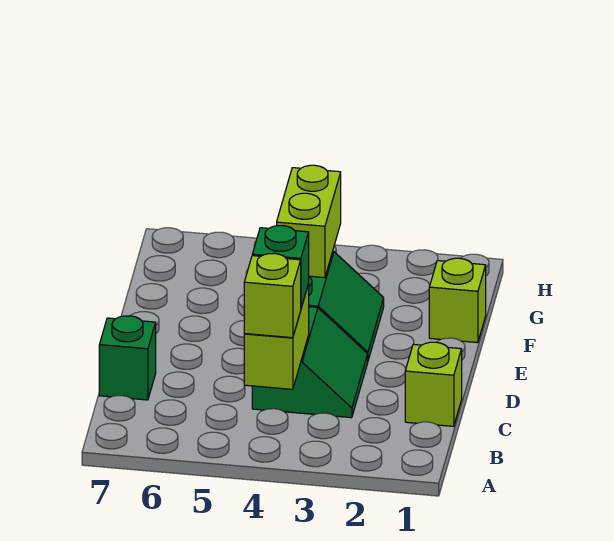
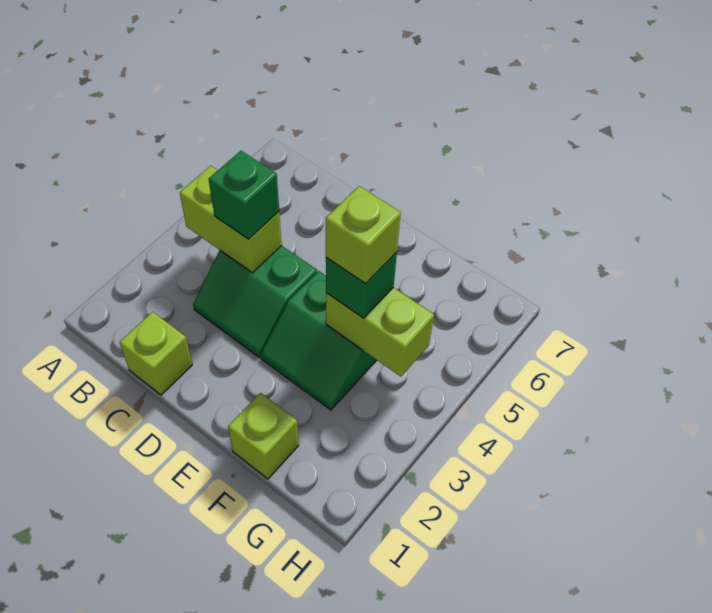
lime brick B4 level 3 -> lime brick F4 level 4
green brick C7 level 1 -> green brick F4 level 3

